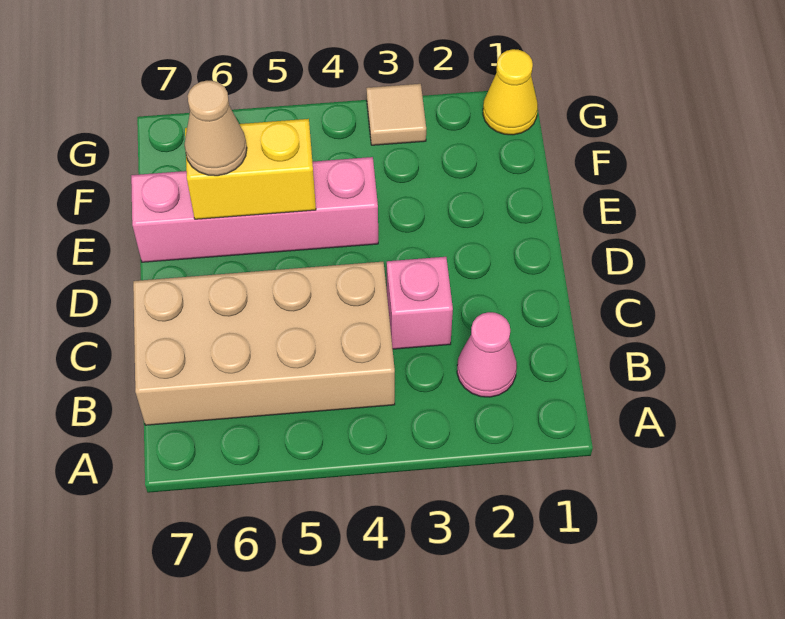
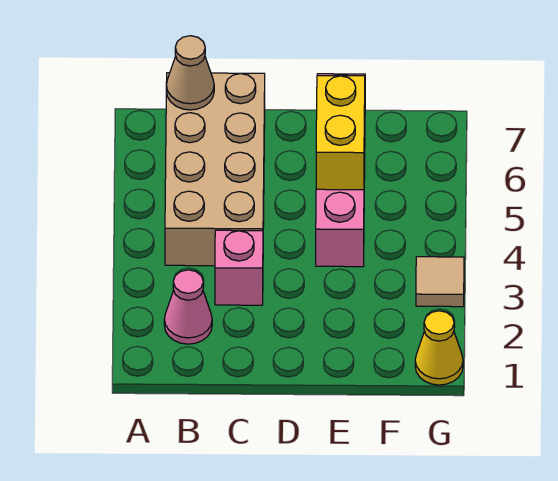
tan cone E6 level 3 -> tan cone B7 level 2

